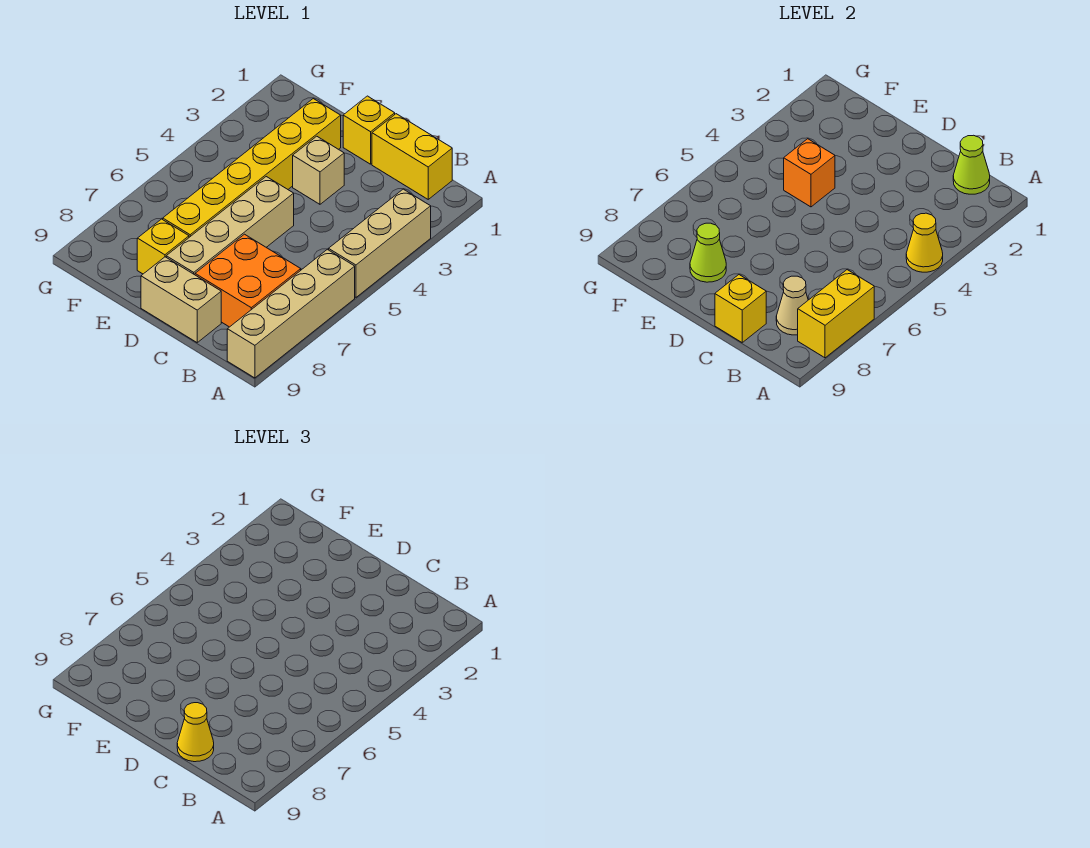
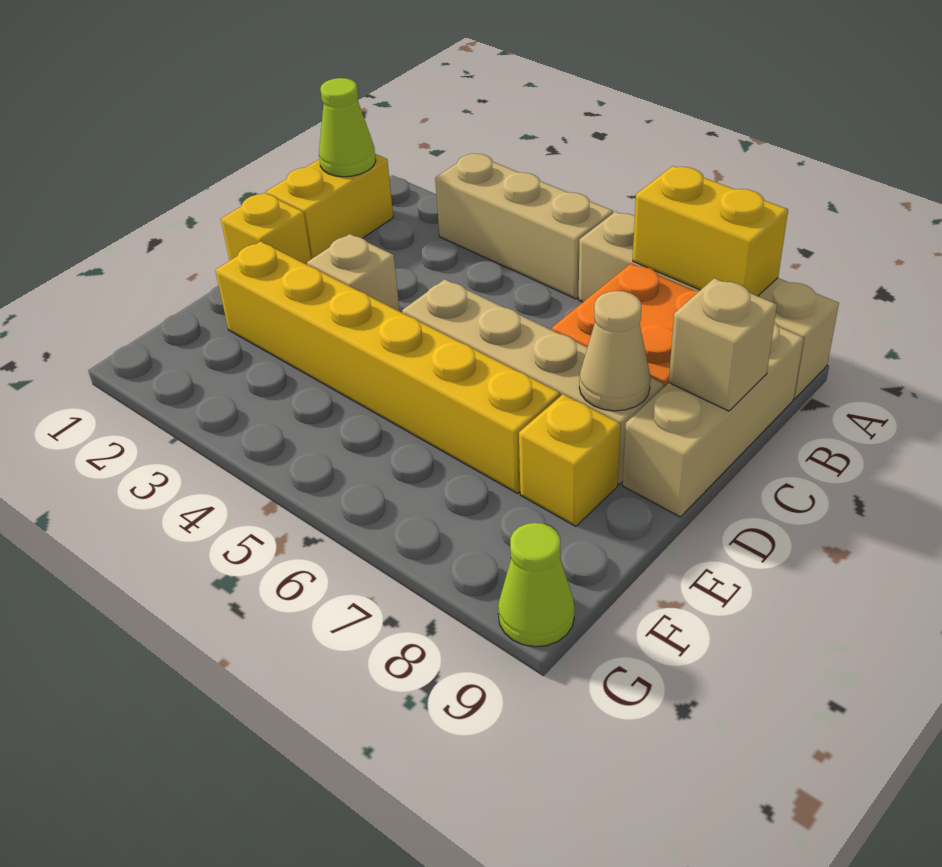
yellow cone A4 level 2 -> none
tan cone B8 level 2 -> tan cone D8 level 2
tan brick C9:D9 level 1 -> tan brick B9:D9 level 1
yellow brick C9 level 2 -> tan brick C9 level 2
yellow cone C9 level 3 -> none
orange brick E4 level 2 -> none
lime cone E8 level 2 -> lime cone G9 level 1

